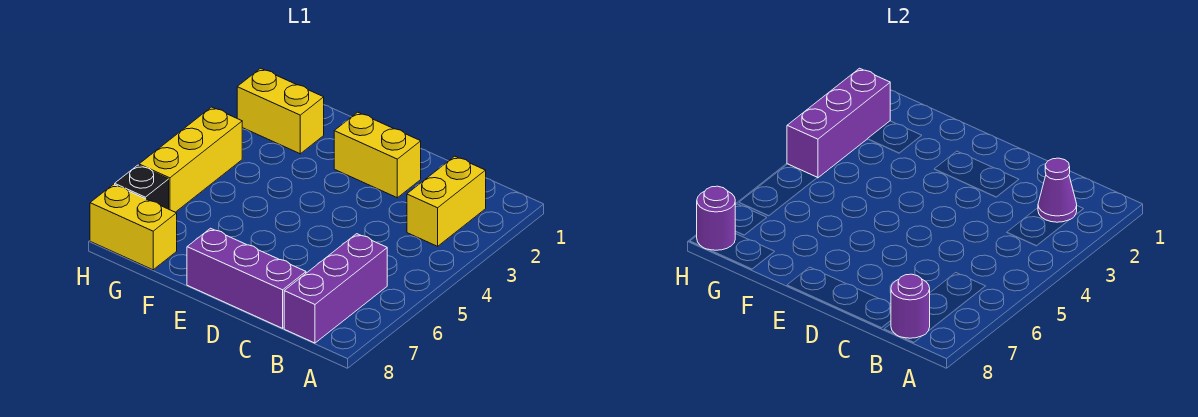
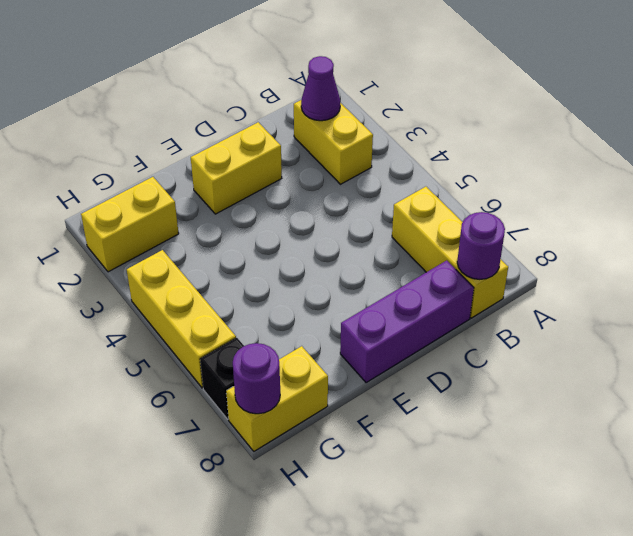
purple brick B6:B8 level 1 -> yellow brick B6:B8 level 1
purple brick H2:H4 level 2 -> none

